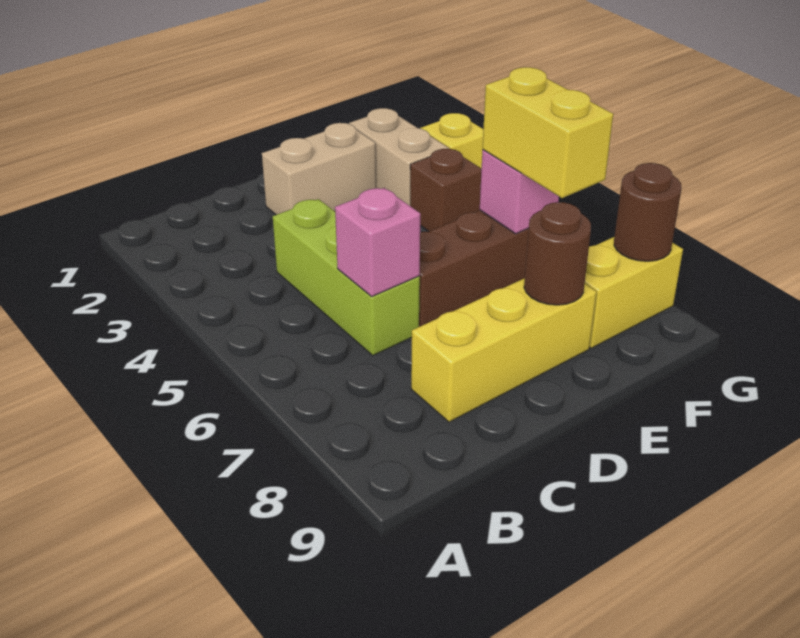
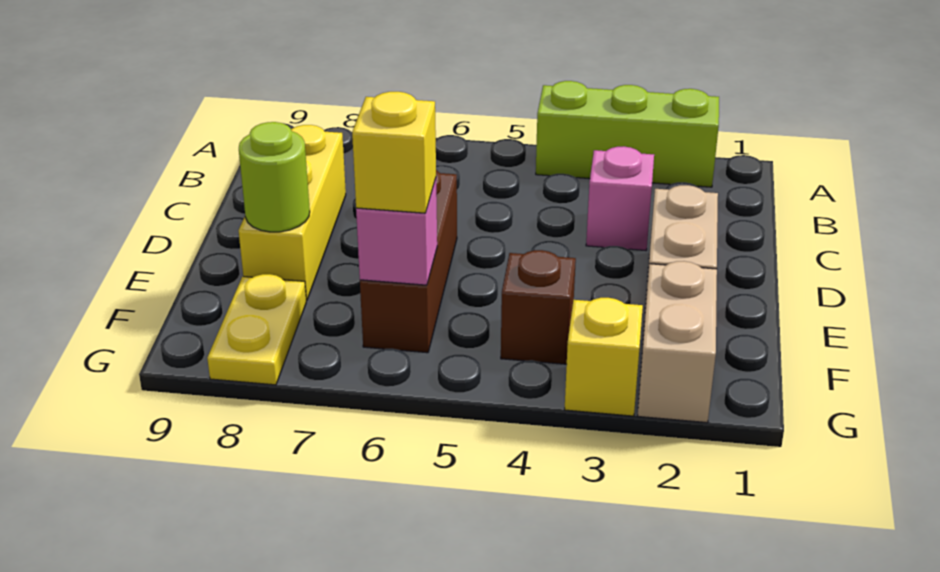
lime brick C4:C6 level 1 -> lime brick A2:A4 level 1
pink brick C6 level 2 -> pink brick C3 level 1
brown round brick E8 level 2 -> lime round brick E8 level 2
tan brick F2:F3 level 1 -> tan brick F2:G2 level 1
yellow brick F6:F7 level 3 -> yellow brick F6 level 3
yellow brick F8:G8 level 1 -> yellow plate F8:G8 level 1
brown round brick G8 level 2 -> none

